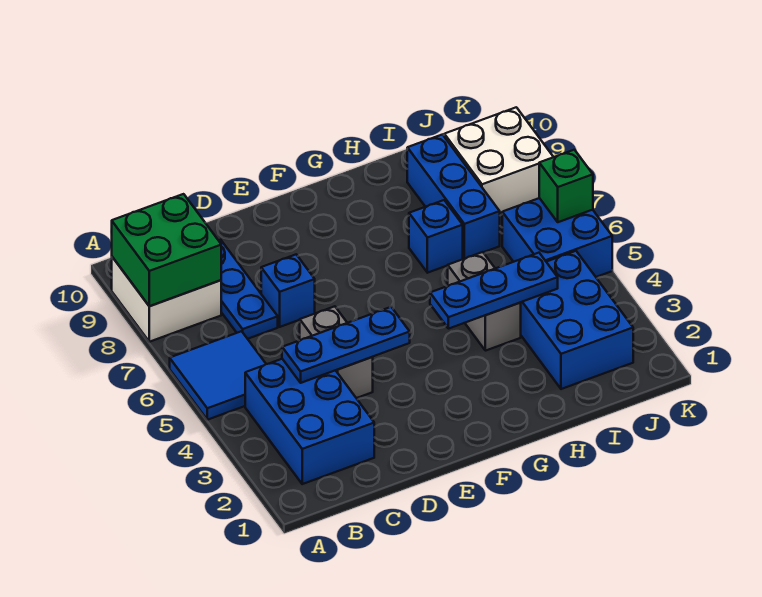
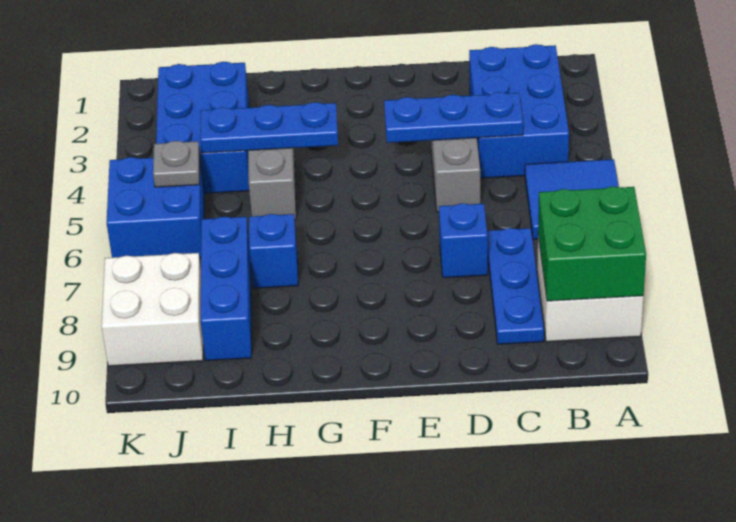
none -> grey plate J5 level 2
green brick K6 level 2 -> none

